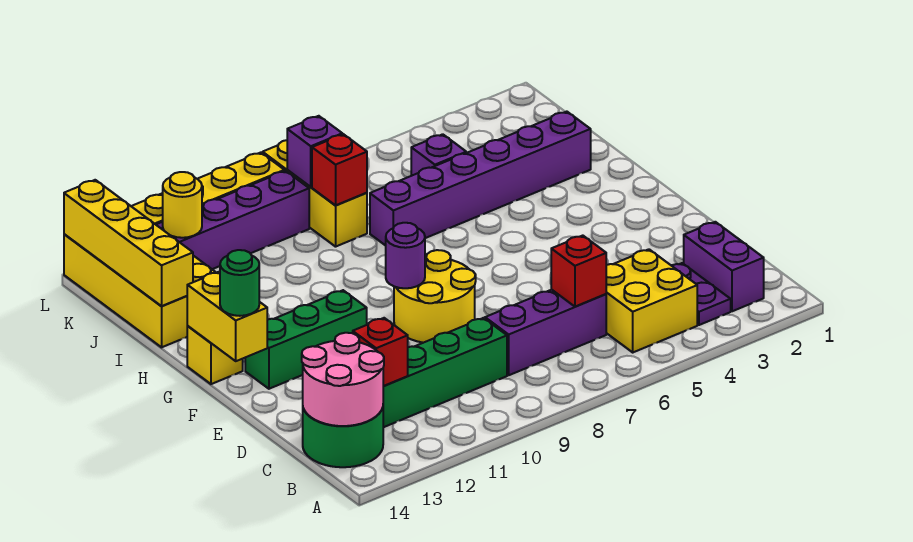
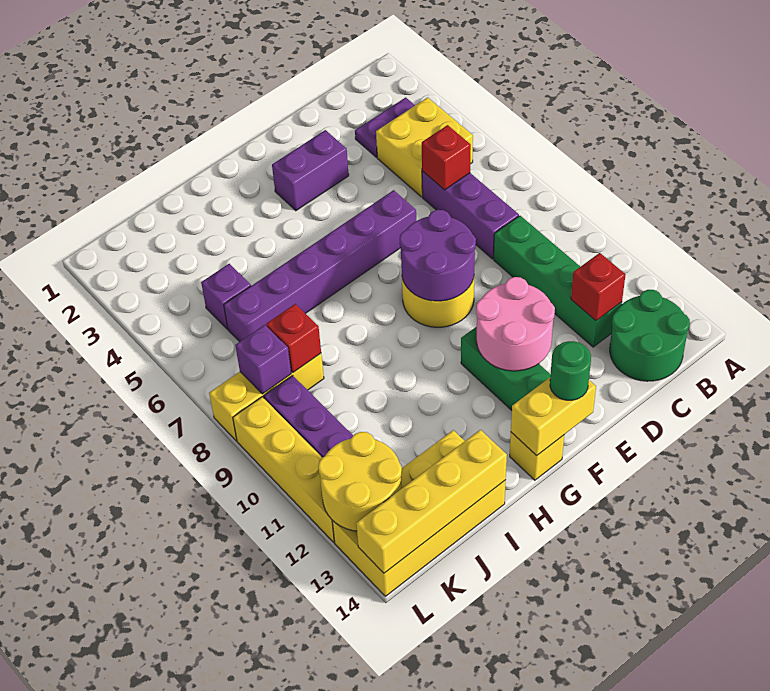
purple brick B2:C2 level 1 -> purple brick E3:F3 level 1
pink round brick B13:C14 level 2 -> pink round brick E11:F12 level 2
purple round brick F9 level 2 -> purple round brick E8:F9 level 2
purple brick I2:I7 level 1 -> purple brick E6:J6 level 1
yellow round brick K12 level 2 -> yellow round brick K12:L13 level 2

